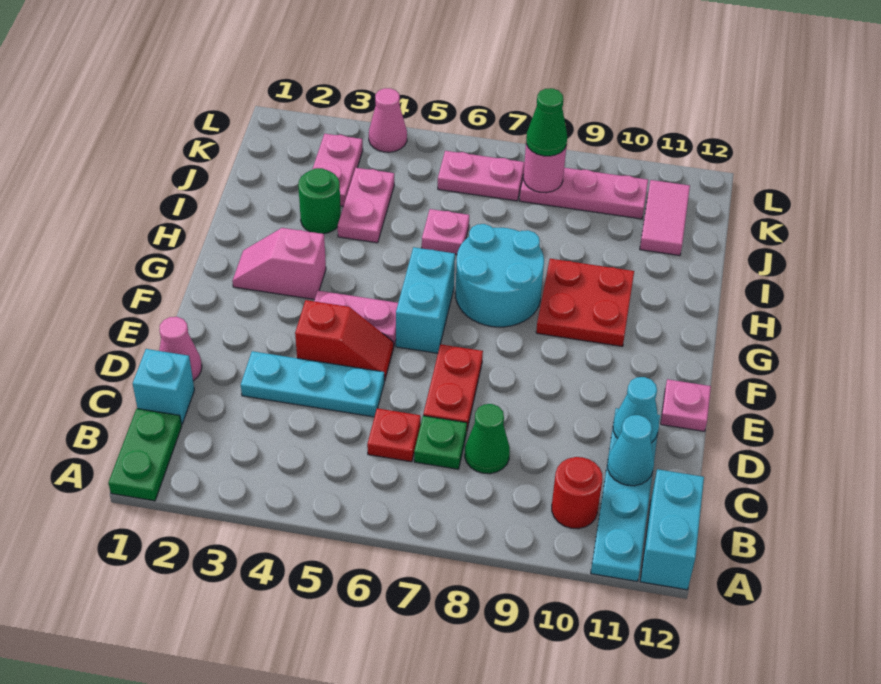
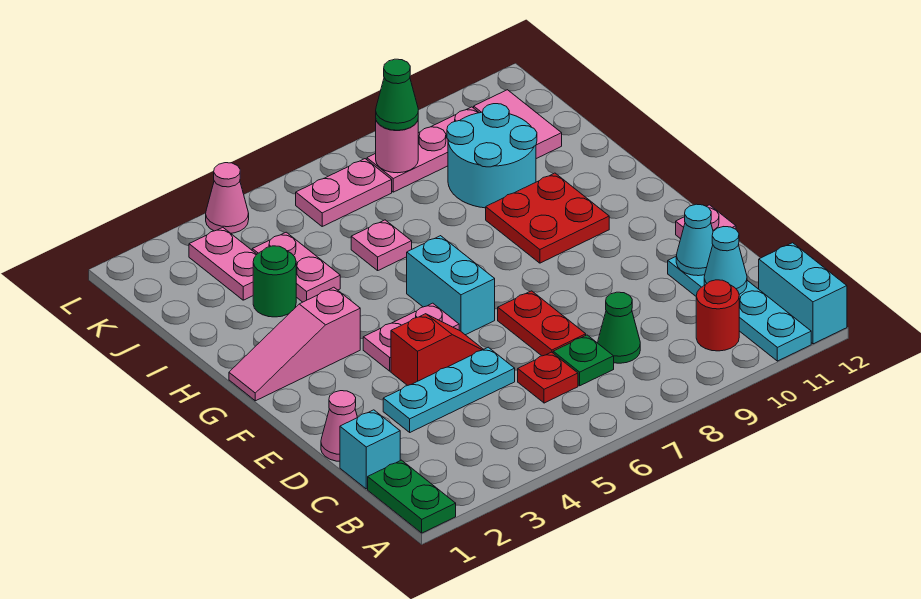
pink slope G2:G3 level 1 top 3 -> pink slope G1:G3 level 1 top 3
cyan round brick G7:H8 level 1 -> cyan round brick I9:J10 level 1

